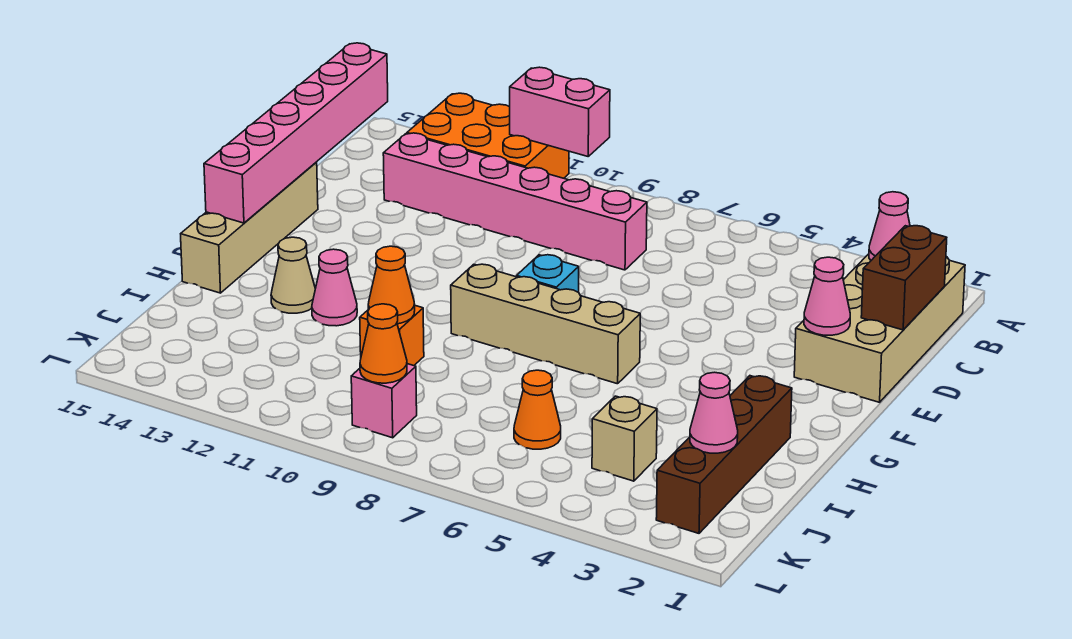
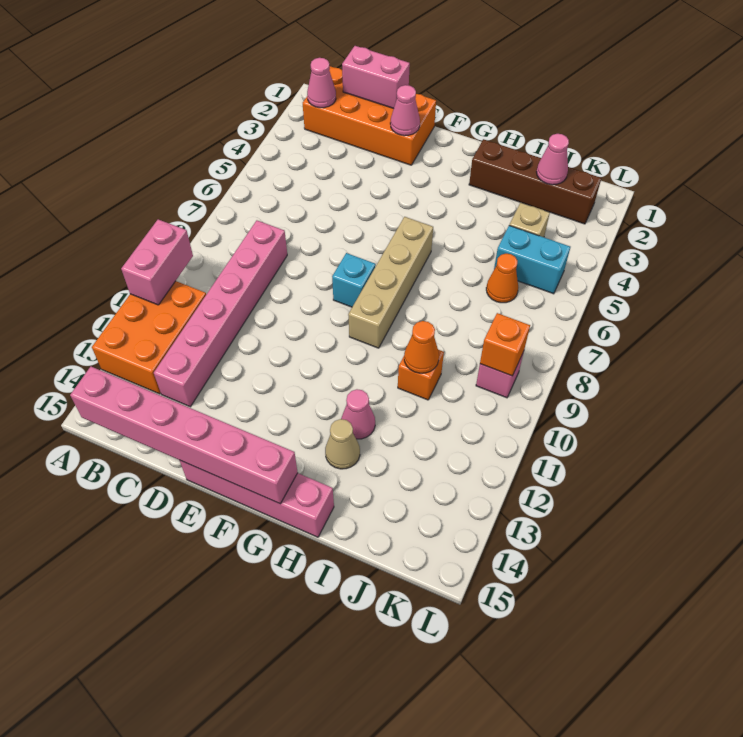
tan brick B1:E2 level 1 -> orange brick B1:E2 level 1
brown brick C1:D1 level 2 -> pink brick C1:D1 level 2
tan brick E15:H15 level 1 -> pink brick E15:H15 level 1
none -> cyan brick J5:K5 level 1
orange cone K9 level 2 -> orange brick K9 level 2

